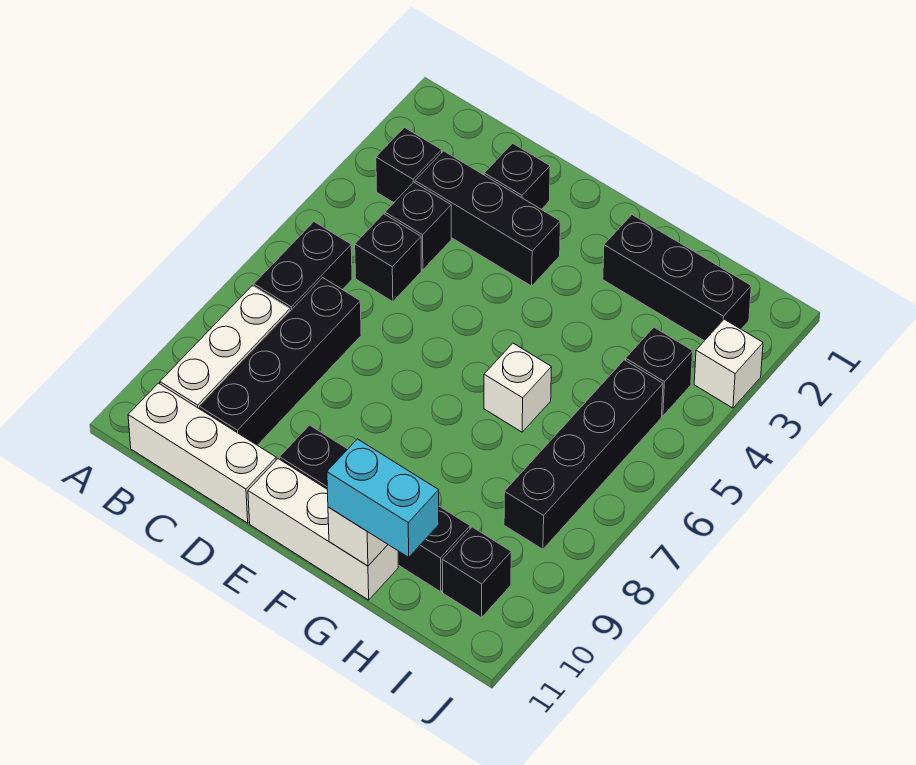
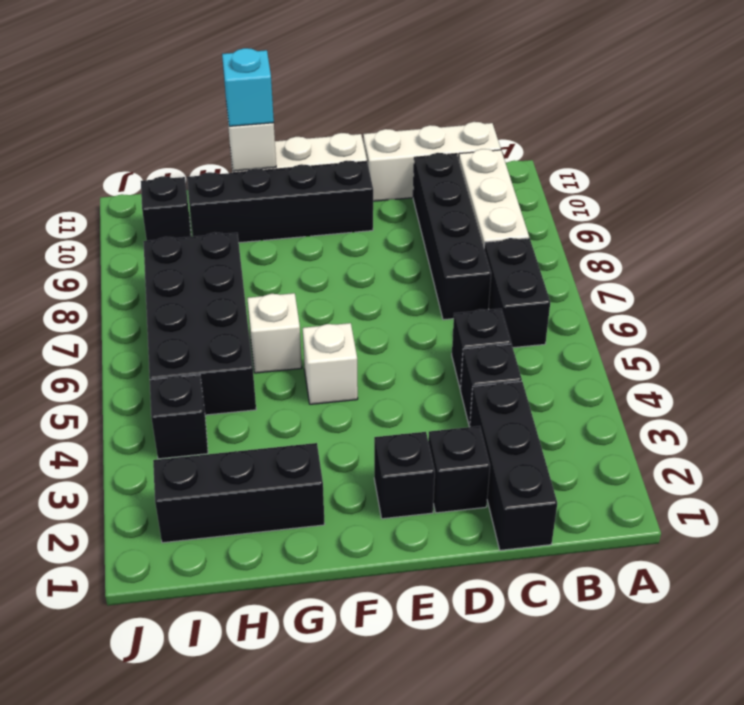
black brick B3 level 1 -> black brick E2 level 1
black brick C3:E3 level 1 -> black brick C1:C3 level 1
cyan brick G11:H11 level 3 -> cyan brick G11 level 3
black brick I5:I8 level 1 -> black brick H5:I8 level 1
white brick J3 level 1 -> white brick F5 level 1

